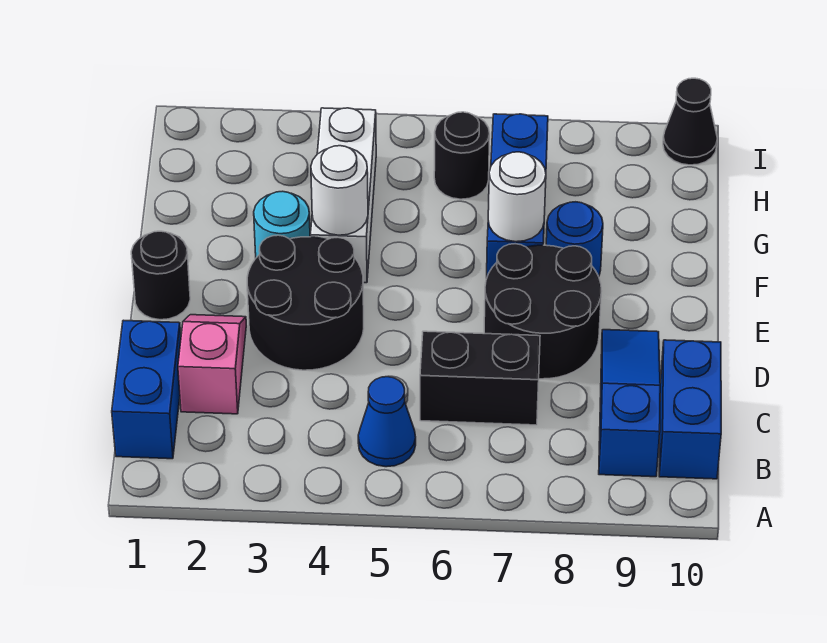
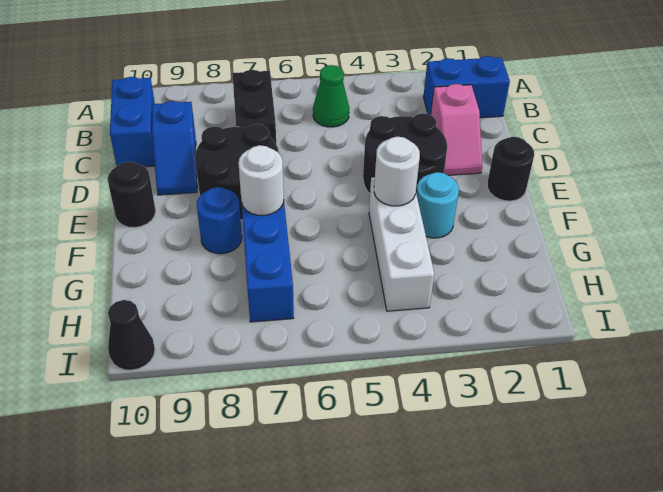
blue brick B1:C1 level 1 -> blue brick B1:B2 level 1
blue cone B5 level 1 -> green cone B5 level 1
blue slope B9:D9 level 1 top B -> blue slope C9:D9 level 1 top C
black brick C6:C7 level 1 -> black brick B7:C7 level 1
black round brick H6 level 1 -> black round brick E10 level 1

